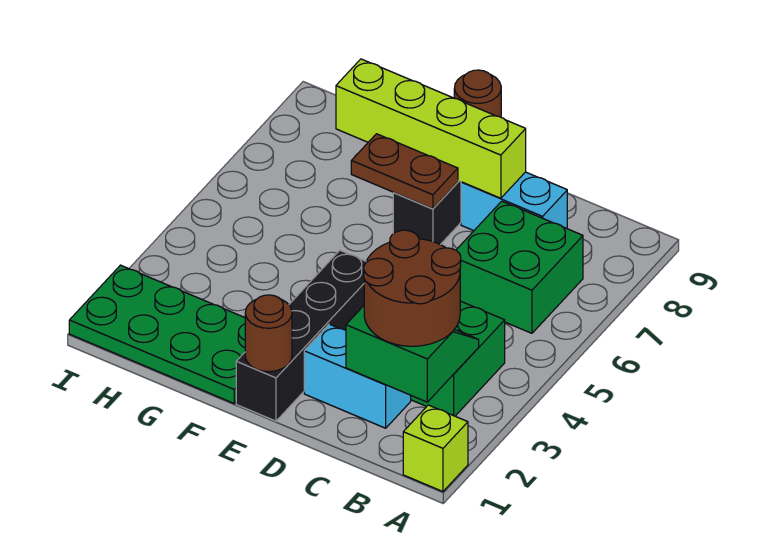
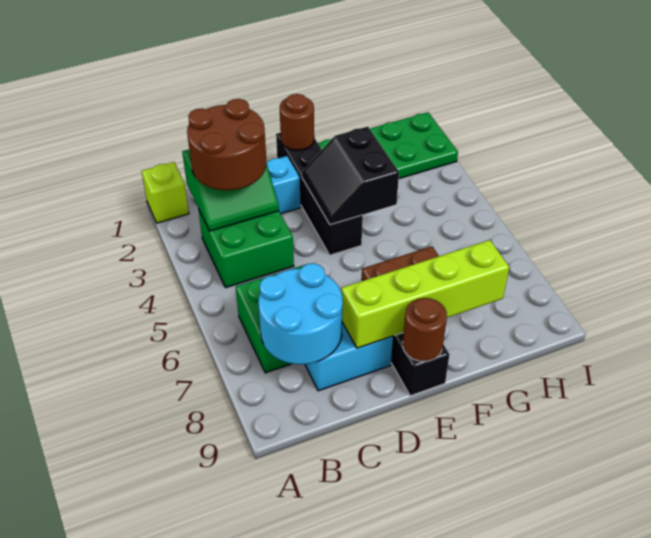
none -> cyan round brick B7:C8 level 2
none -> black slope E3:F4 level 2 top F

